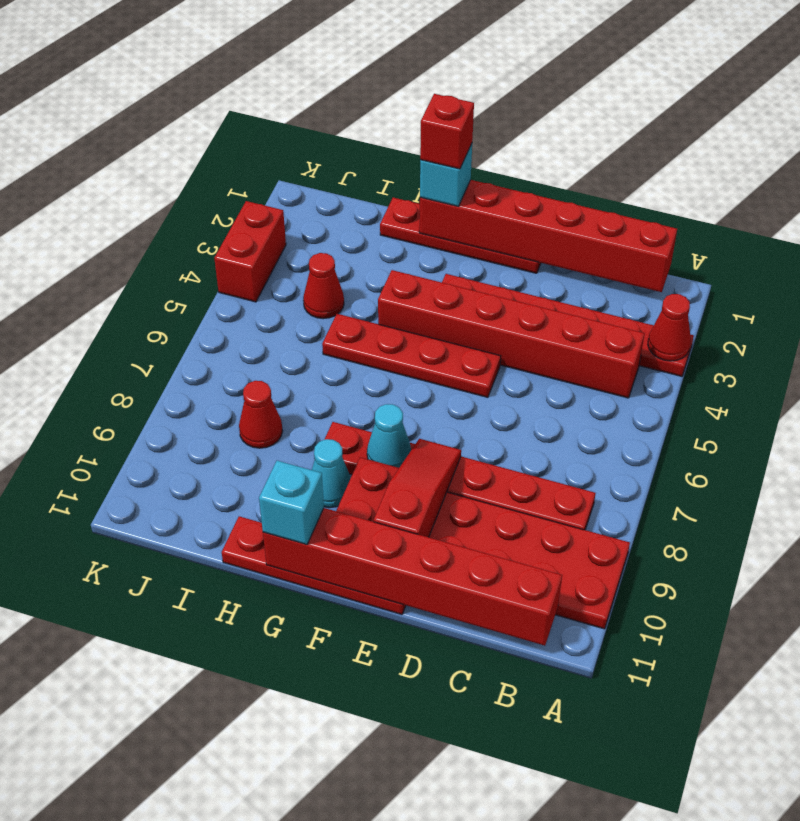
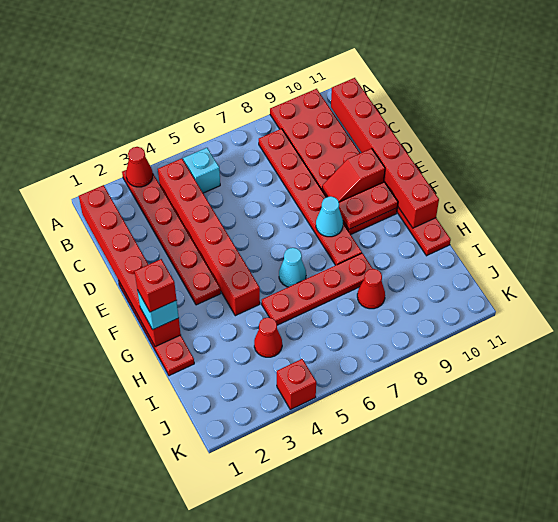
red plate E5:H5 level 1 -> red plate H5:H8 level 1
red slope E8:E10 level 2 top 10 -> red slope E9:E10 level 2 top 10
cyan cone G9 level 1 -> cyan cone G6 level 1
cyan brick G11 level 3 -> cyan brick B5 level 1
red brick K3:K4 level 1 -> red brick K4 level 1

